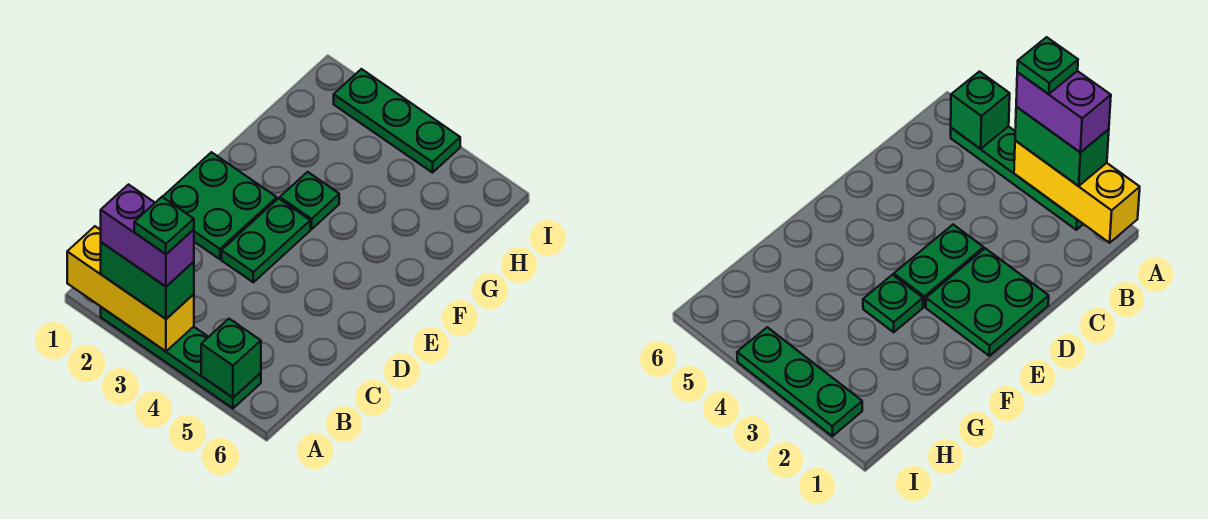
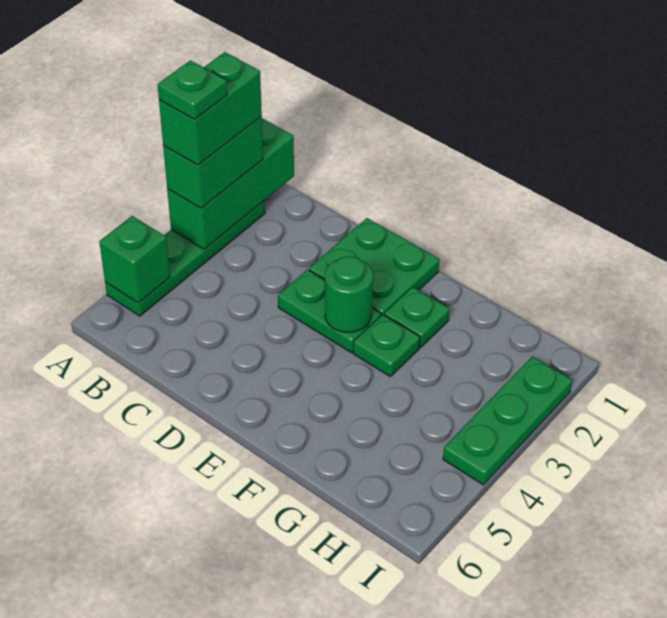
yellow brick A1:A3 level 2 -> green brick A1:A3 level 2
purple brick A2:A3 level 4 -> green brick A2:A3 level 4
none -> green round brick E3 level 2
none -> green plate F2 level 1

